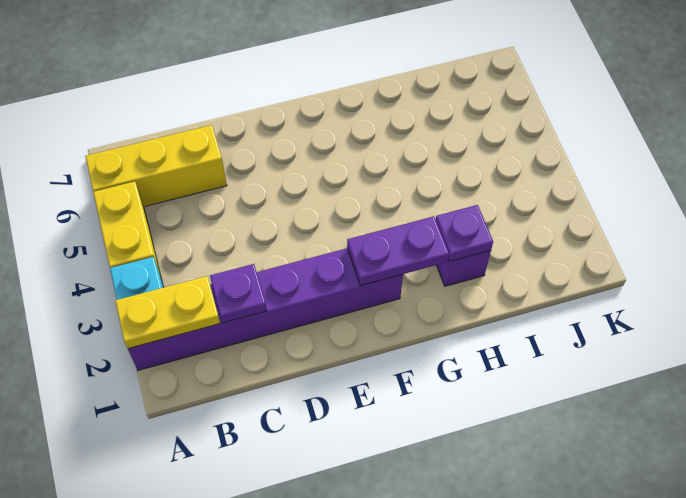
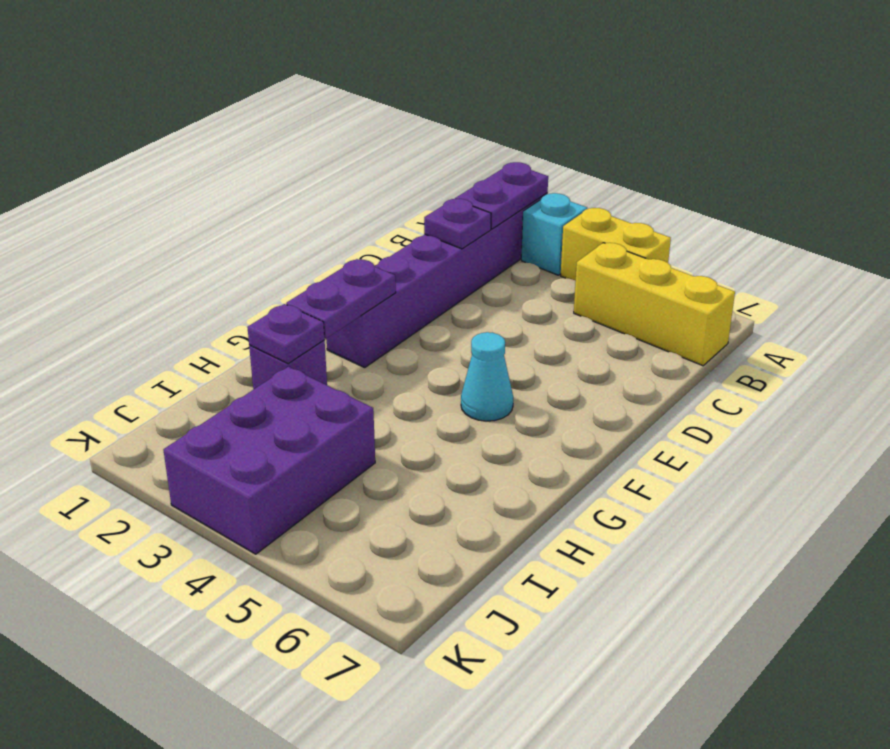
yellow plate A2:B2 level 2 -> purple plate A2:B2 level 2
yellow brick A6:C6 level 1 -> yellow brick B5:B7 level 1
none -> cyan cone F5 level 1
none -> purple brick I3:K4 level 1

